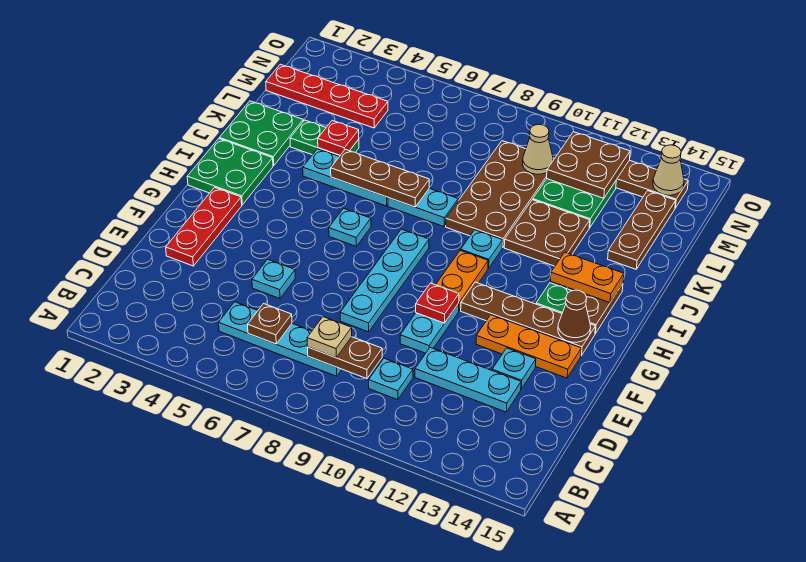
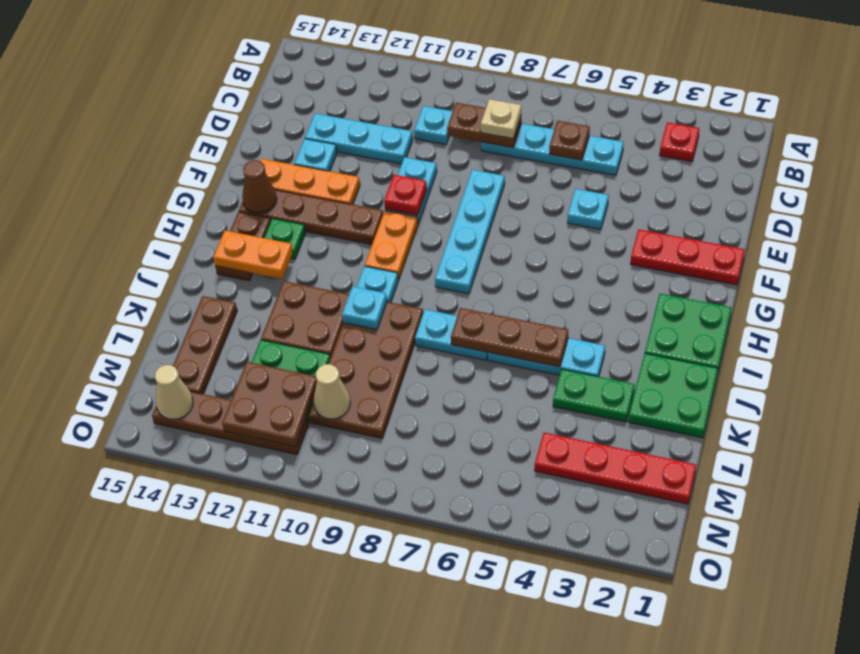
red plate E2:G2 level 1 -> red plate F1:F3 level 1
cyan plate H6 level 1 -> cyan plate J10 level 2
red plate K4 level 2 -> red plate B3 level 1

